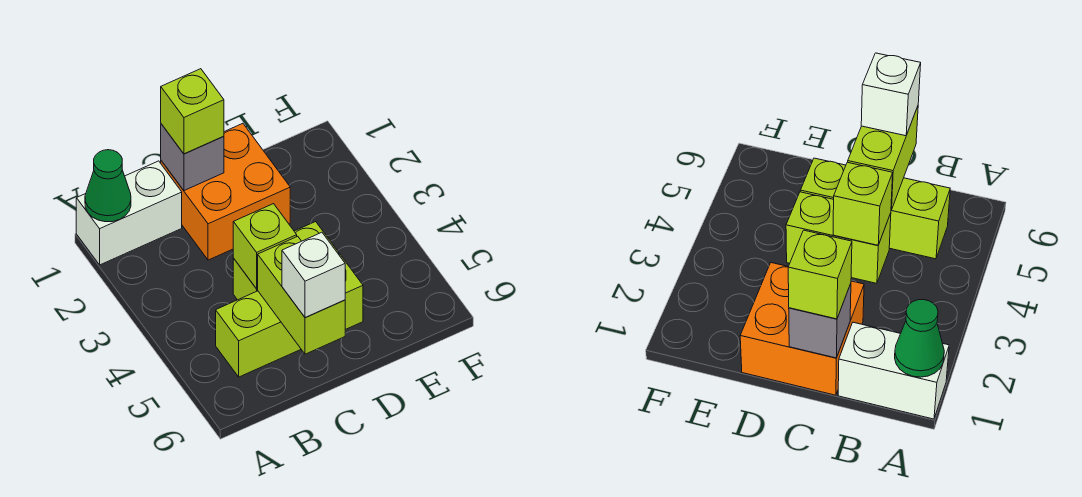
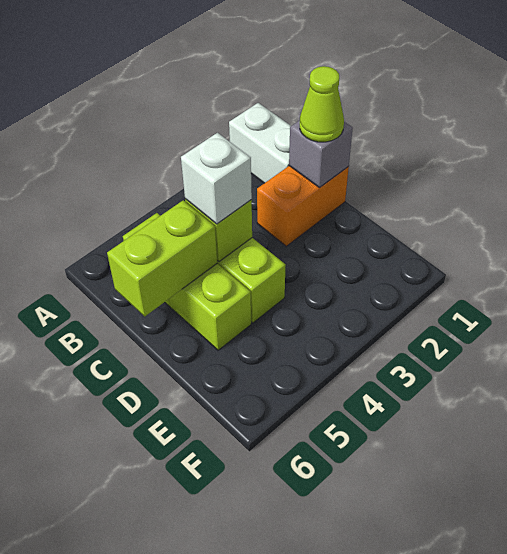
green cone A1 level 2 -> none
orange brick C1:D2 level 1 -> orange brick C1:C2 level 1
lime brick C1 level 3 -> lime cone C1 level 3
white brick C6 level 3 -> white brick C4 level 3

